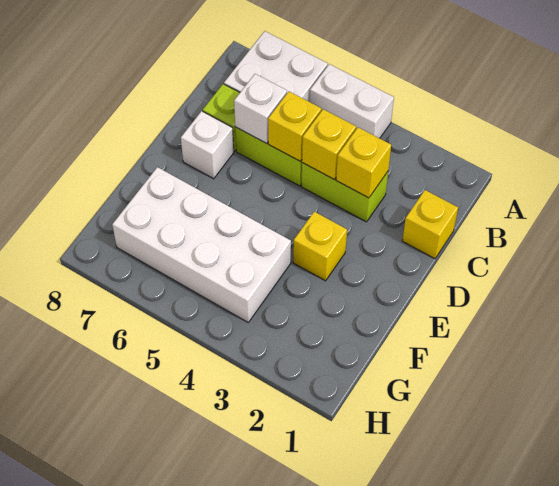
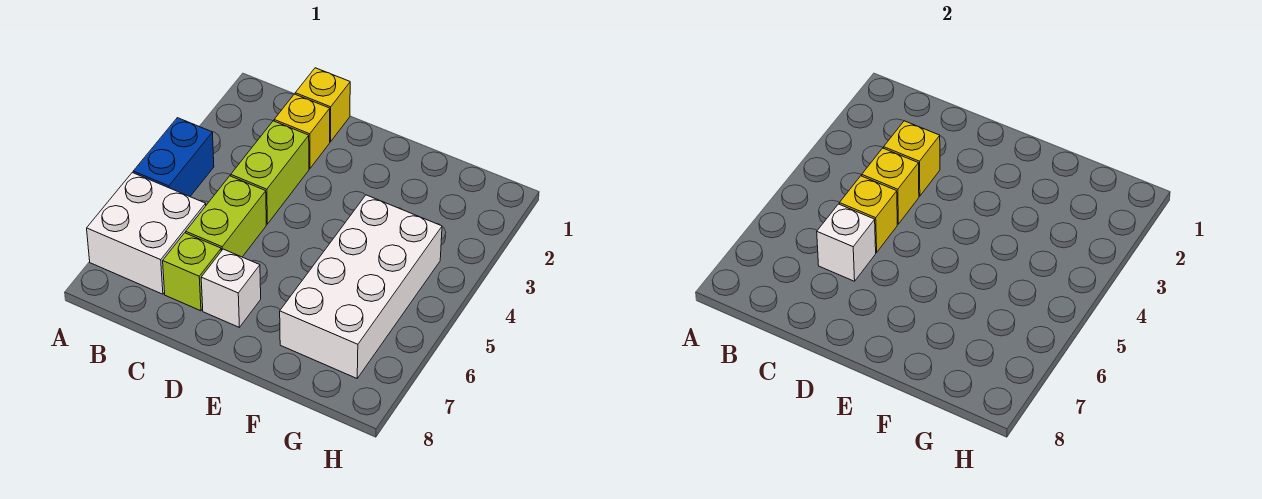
white brick A4:A5 level 1 -> blue brick A4:A5 level 1
yellow brick E3 level 1 -> yellow brick C2 level 1

